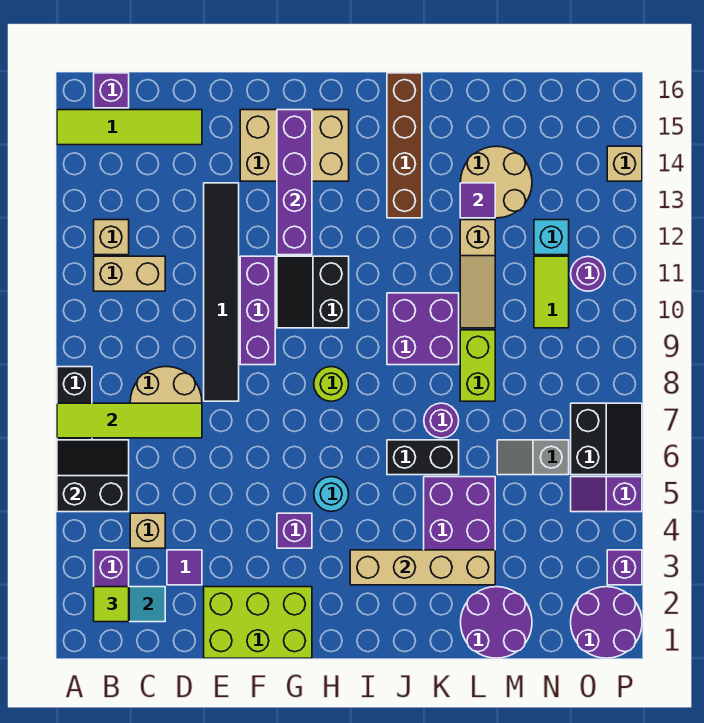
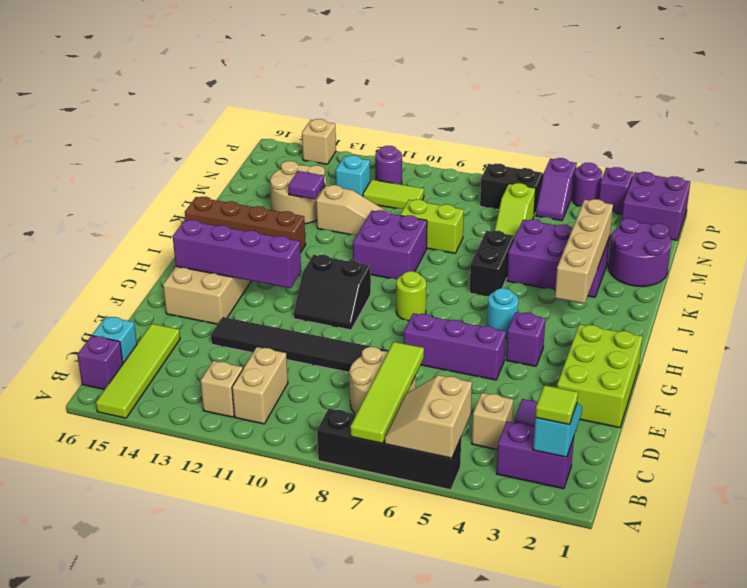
black slope A5:B6 level 2 top 5 -> tan slope A5:B6 level 2 top 5
none -> cyan brick C16 level 1
purple brick F9:F11 level 1 -> purple brick F5:F7 level 1
purple round brick K7 level 1 -> purple round brick P4 level 1
grey slope M6:N6 level 1 top N -> lime slope M6:N6 level 1 top N
purple round brick O1:P2 level 1 -> purple brick O1:P2 level 1

